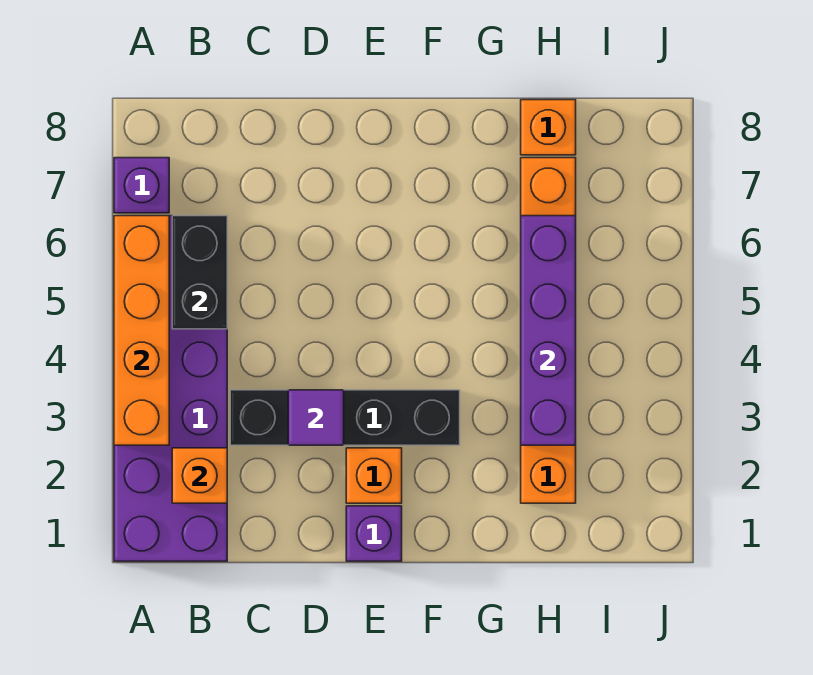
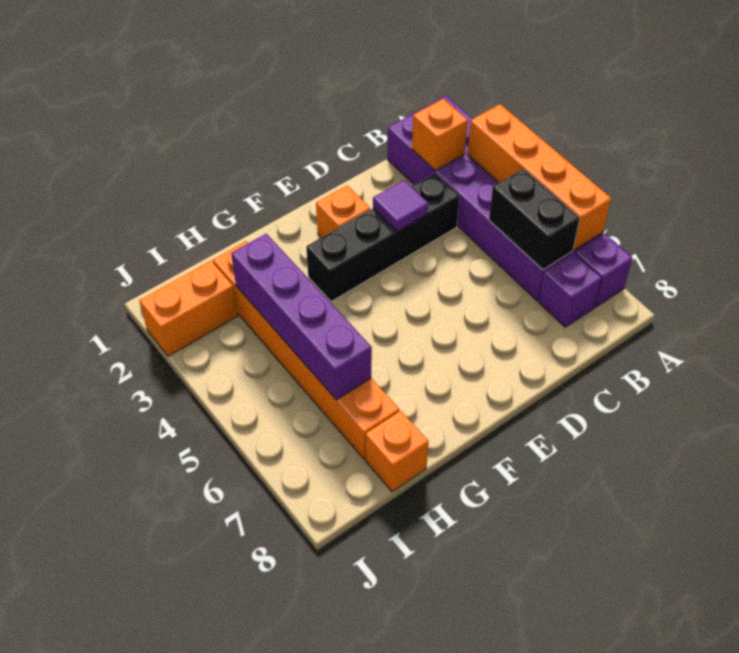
purple brick E1 level 1 -> purple brick B7 level 1
none -> orange brick I2:J2 level 1

